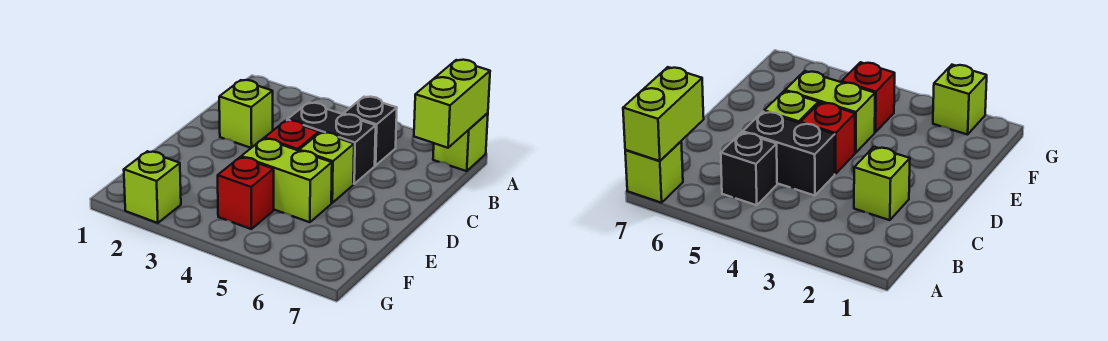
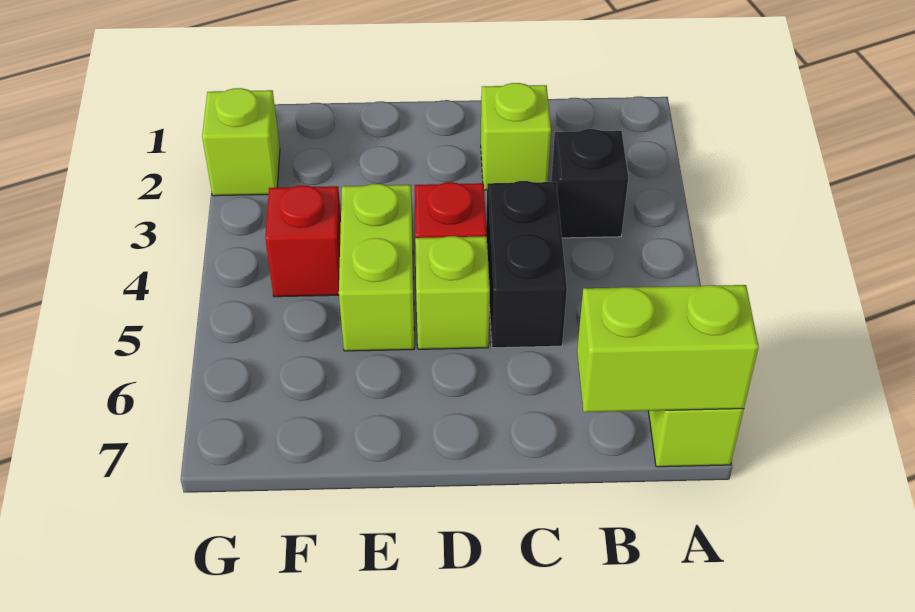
black brick B5 level 1 -> black brick B3 level 1

